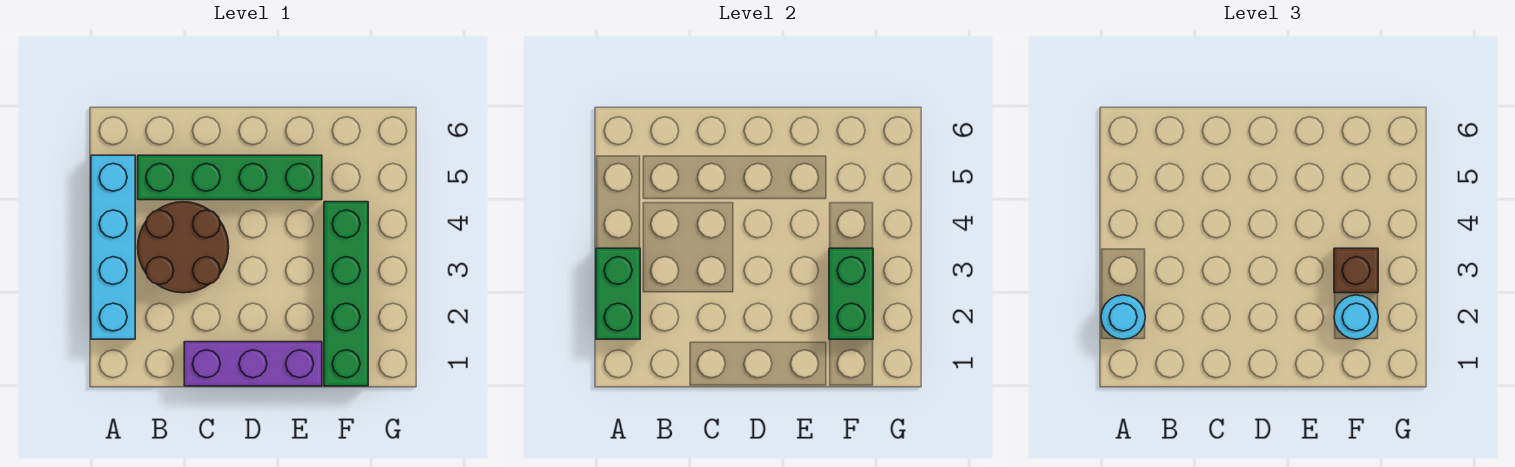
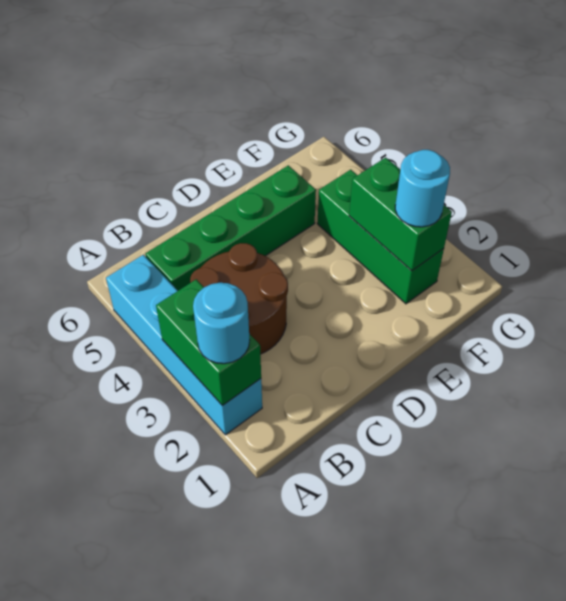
purple brick C1:E1 level 1 -> none
green brick F1:F4 level 1 -> green brick F2:F4 level 1
brown brick F3 level 3 -> none

